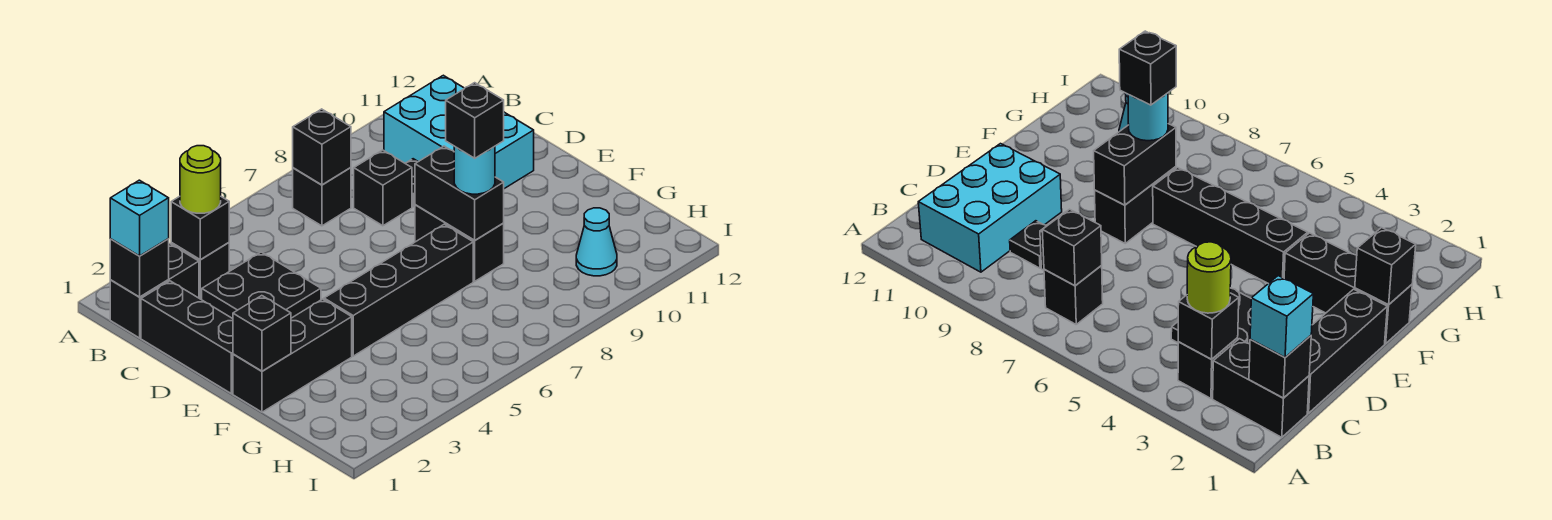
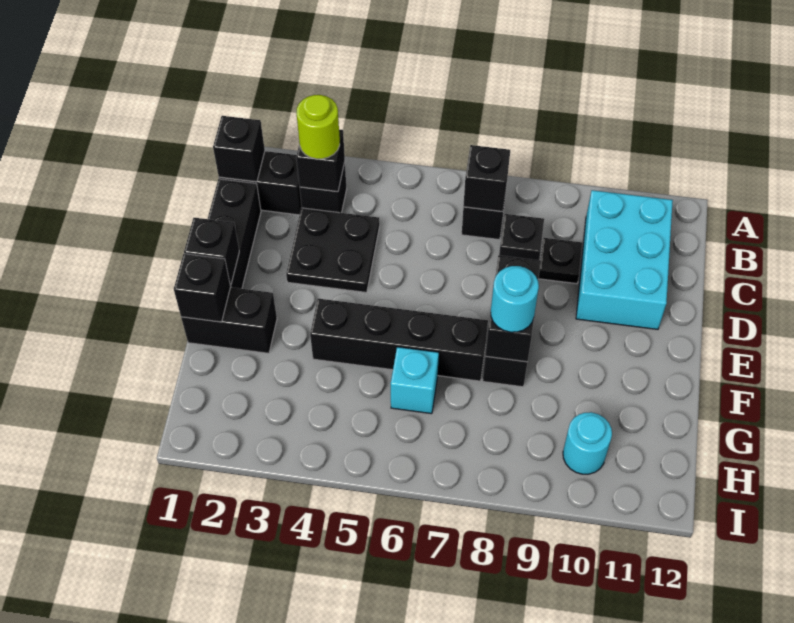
cyan brick B1 level 3 -> cyan brick G6 level 1
black brick F1:F3 level 1 -> black brick F1:F2 level 1
black brick F8 level 4 -> black brick E1 level 2
cyan cone H10 level 1 -> cyan round brick H10 level 1

